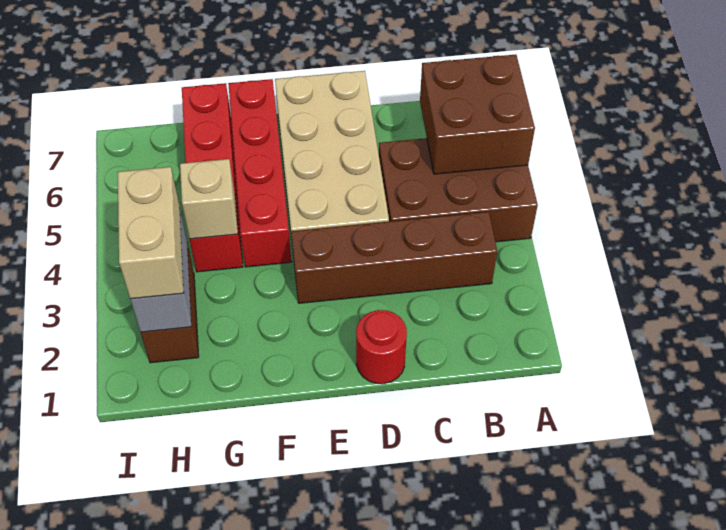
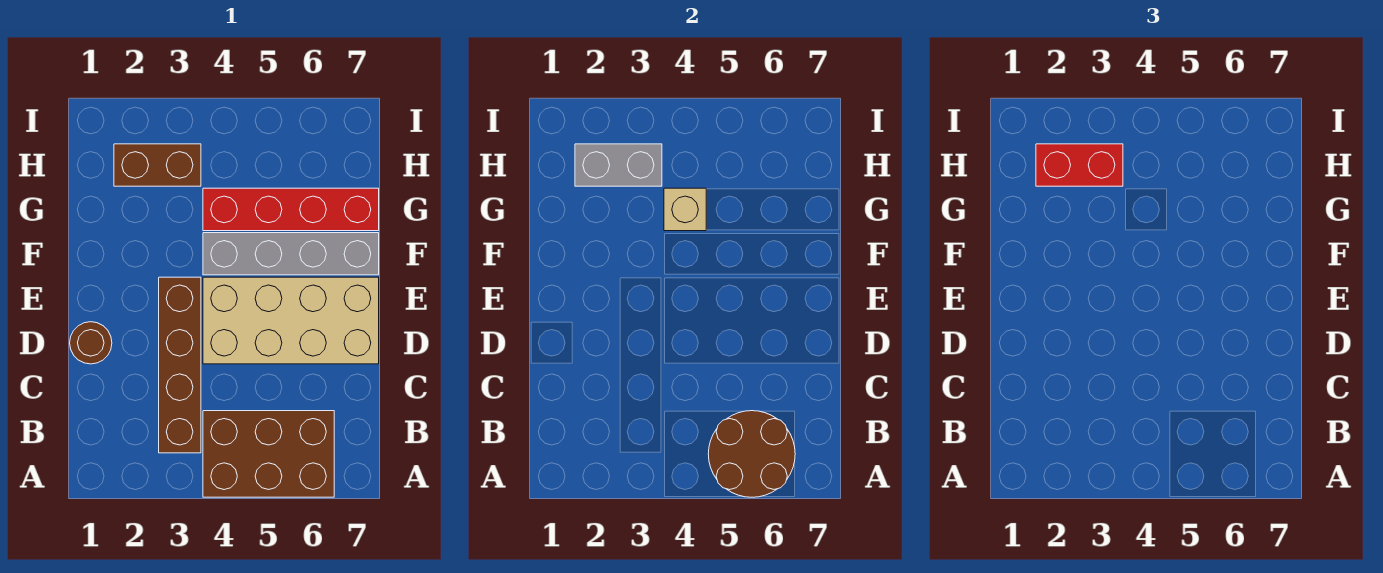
brown brick A4:C5 level 1 -> brown brick A4:B6 level 1
brown brick A5:B6 level 2 -> brown round brick A5:B6 level 2
red round brick D1 level 1 -> brown round brick D1 level 1
red brick F4:F7 level 1 -> grey brick F4:F7 level 1
tan brick H2:H3 level 3 -> red brick H2:H3 level 3

